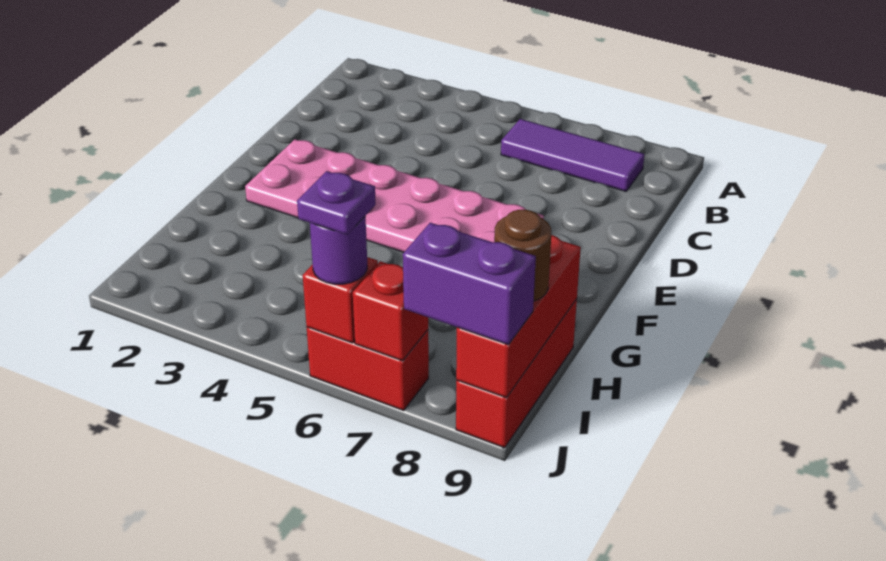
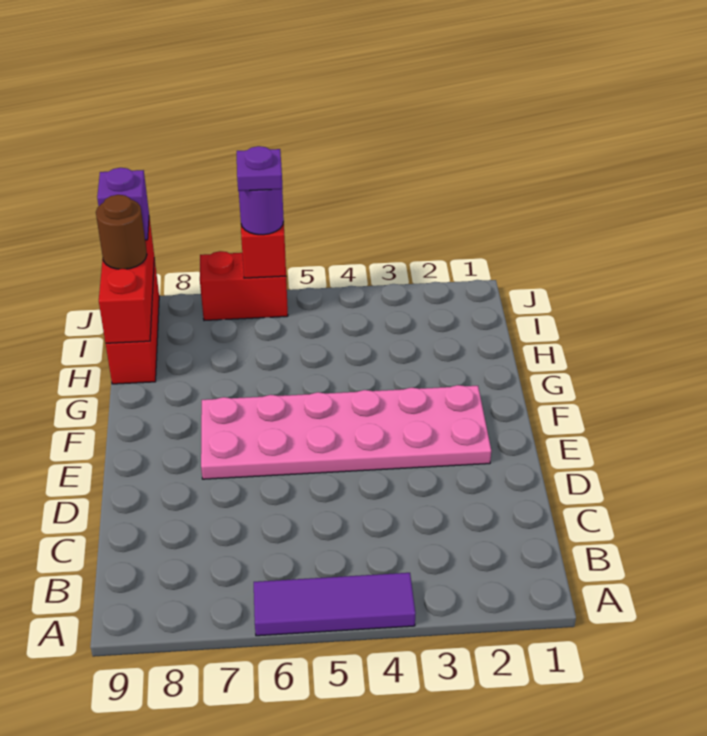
purple tile B6:B8 level 1 -> purple tile A4:A6 level 1
red brick J7 level 2 -> none
purple brick J8:J9 level 3 -> purple brick J9 level 3

